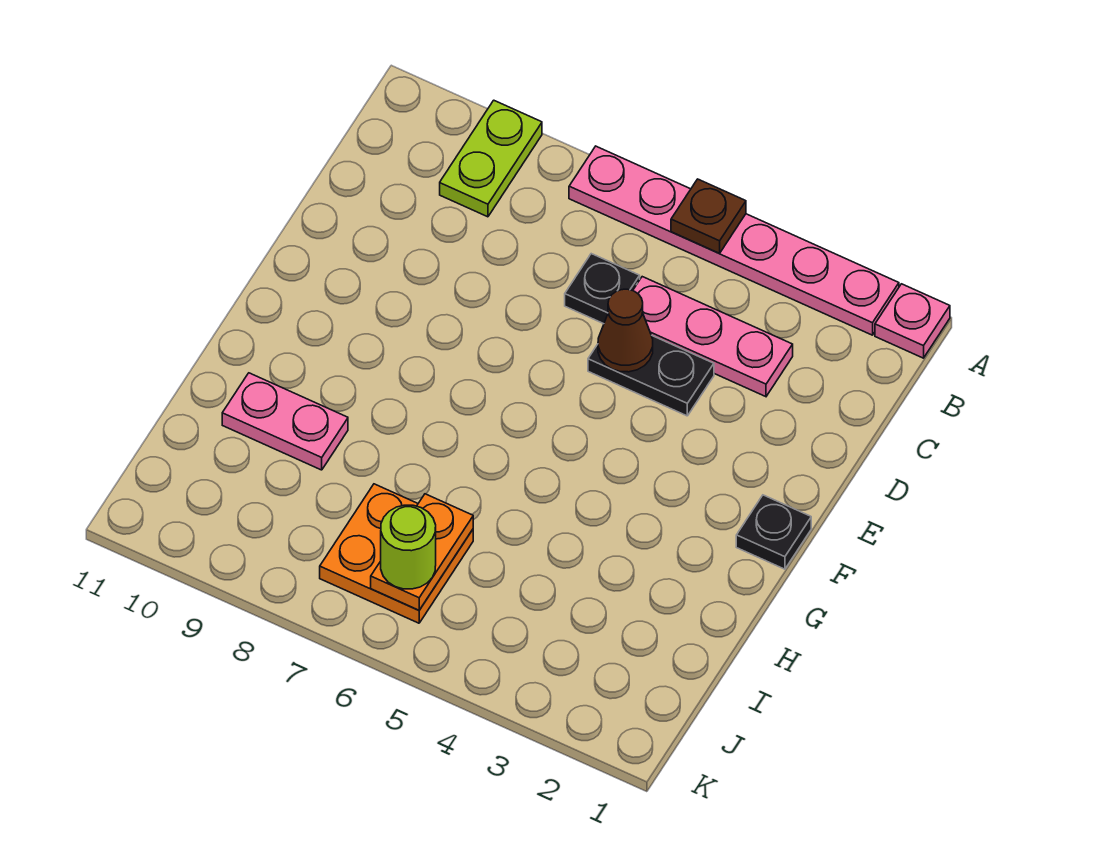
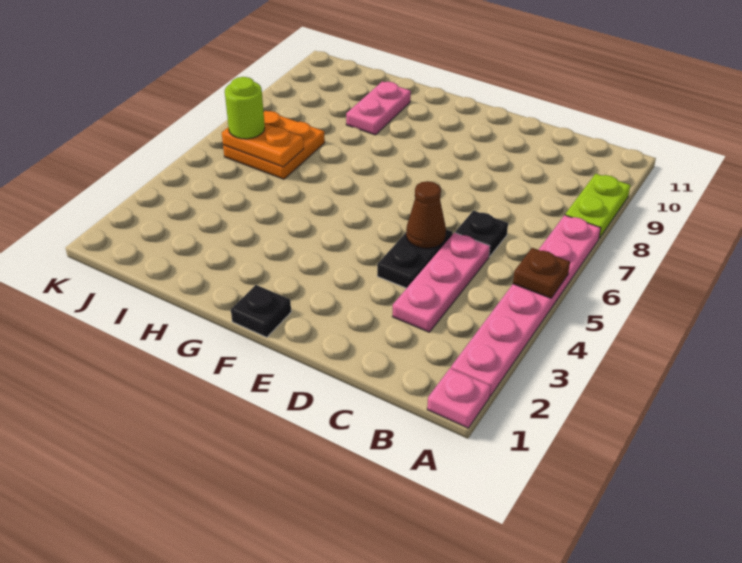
lime plate A9:B9 level 1 -> lime plate A8:A9 level 1

